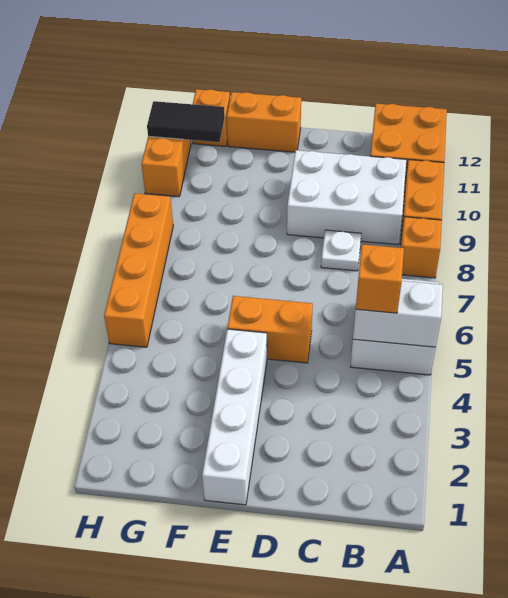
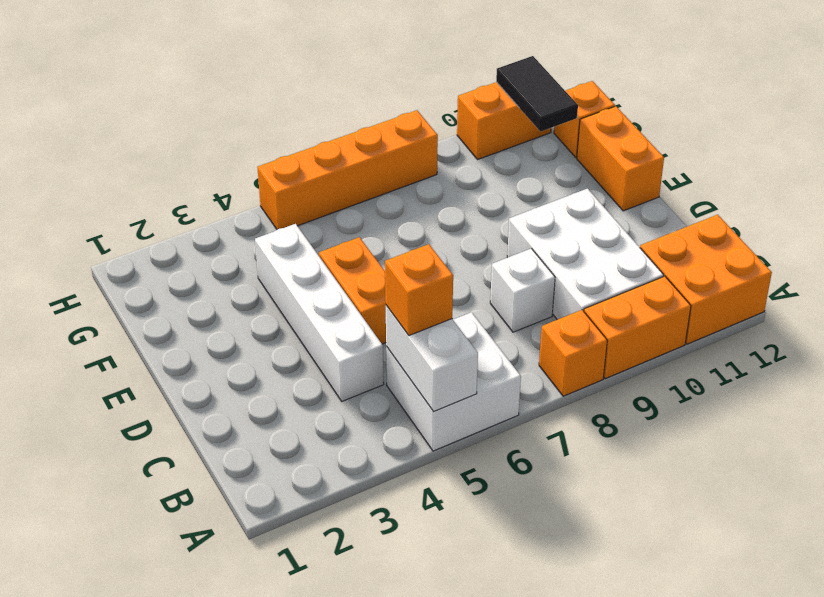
white plate C8 level 1 -> white brick C8 level 1
white brick E1:E4 level 1 -> white brick C4:F4 level 1

